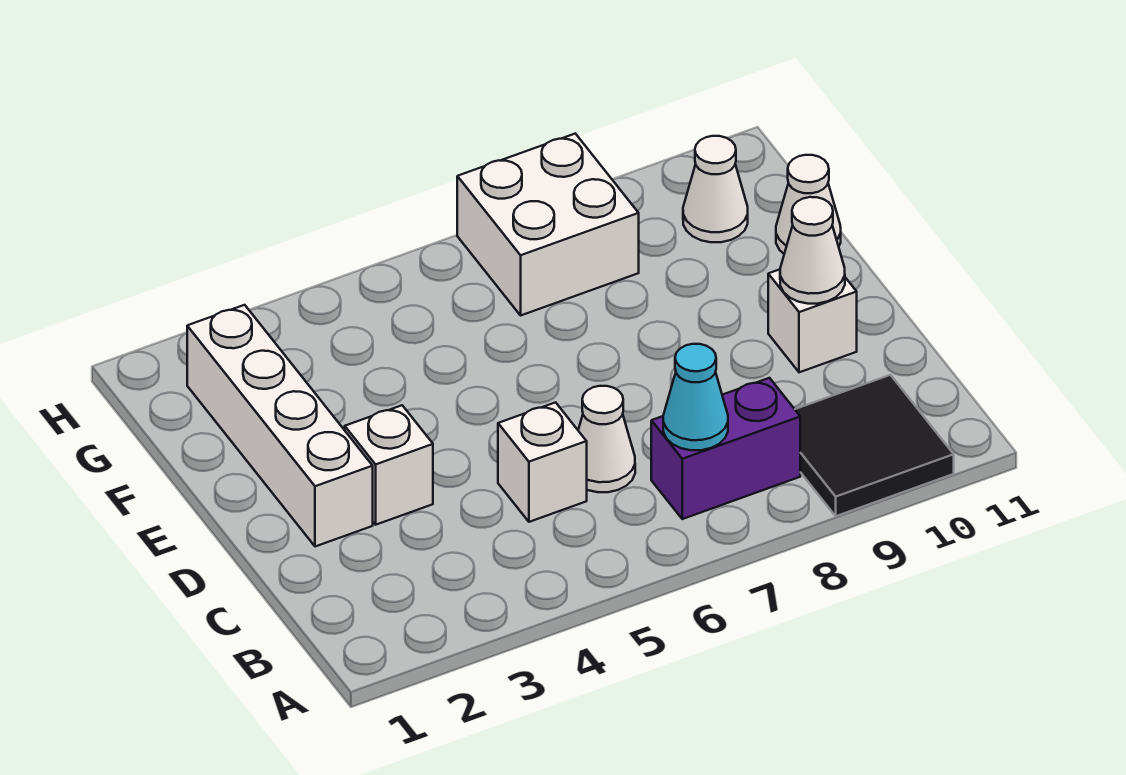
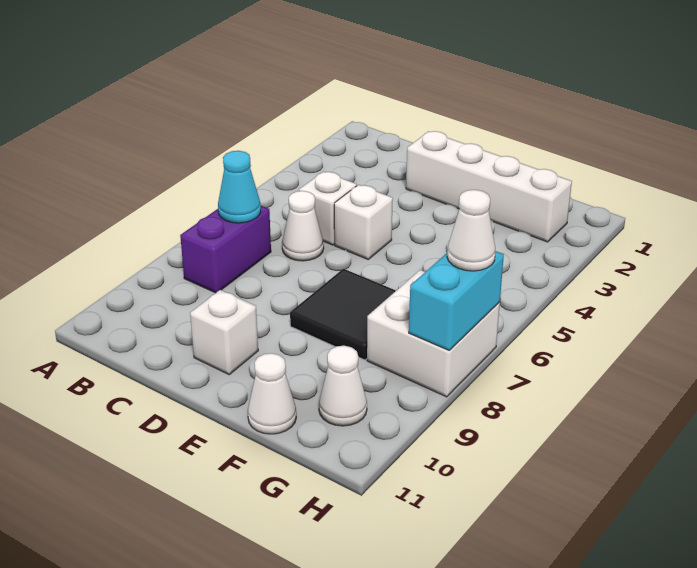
black tile A9:B10 level 1 -> black tile E7:F8 level 1
white brick D3 level 1 -> white brick D5 level 1
white cone D10 level 2 -> white cone H7 level 3
none -> cyan brick H7:H8 level 2

